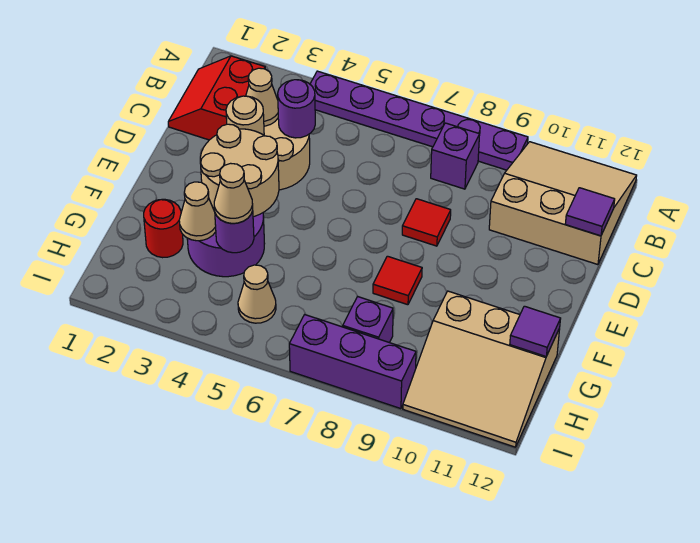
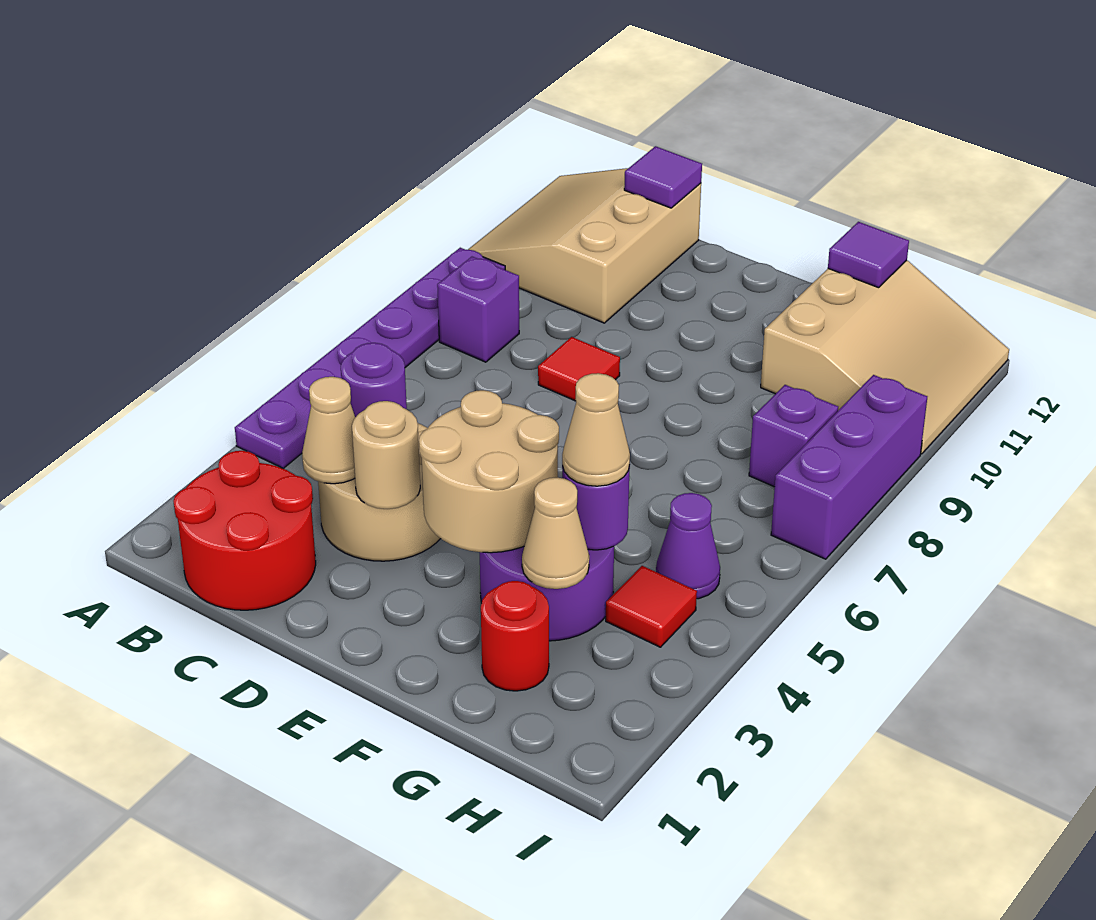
red slope B1:C2 level 1 top 2 -> red round brick B1:C2 level 1
red tile F8 level 1 -> red tile H4 level 1
tan cone H5 level 1 -> purple cone H5 level 1

